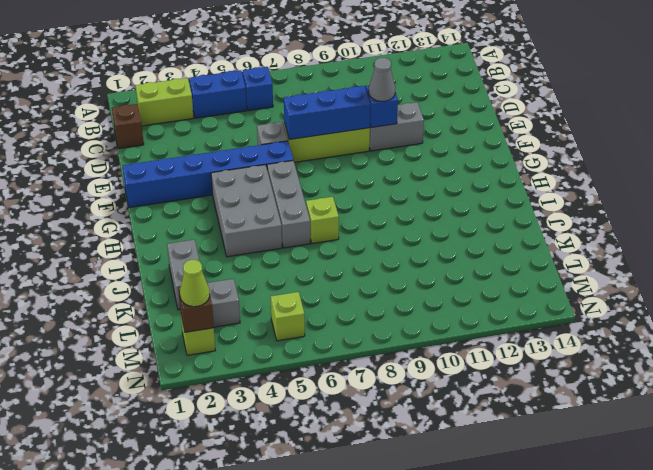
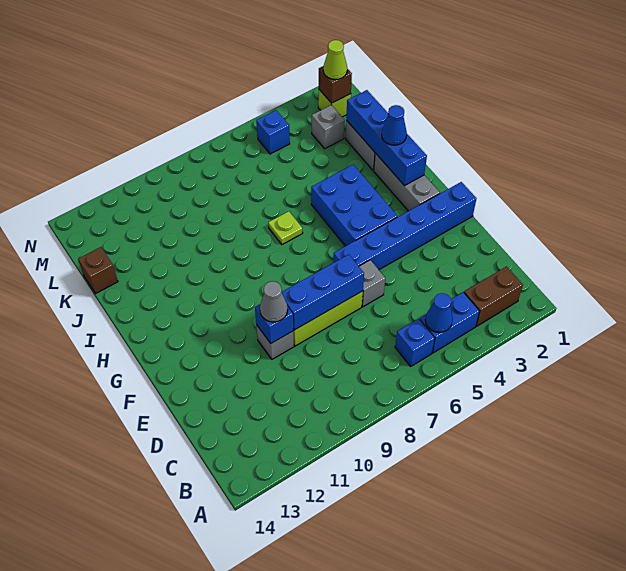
lime brick B2:B3 level 1 -> brown brick B2:B3 level 1
none -> blue cone B5 level 2
brown brick C1 level 1 -> brown brick K14 level 1
grey brick E10:E11 level 1 -> grey brick E10 level 1
grey brick G4:I5 level 1 -> blue brick G4:I5 level 1
grey brick G6:I6 level 1 -> grey brick G2:I2 level 1
none -> blue brick H2:K2 level 2
none -> blue cone I2 level 3
lime brick I7 level 1 -> lime plate I7 level 1
lime brick M5 level 1 -> blue brick M5 level 1

